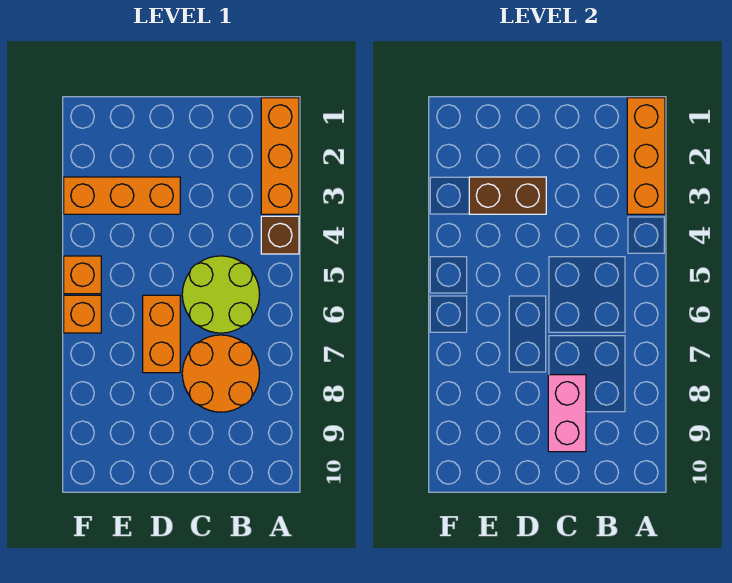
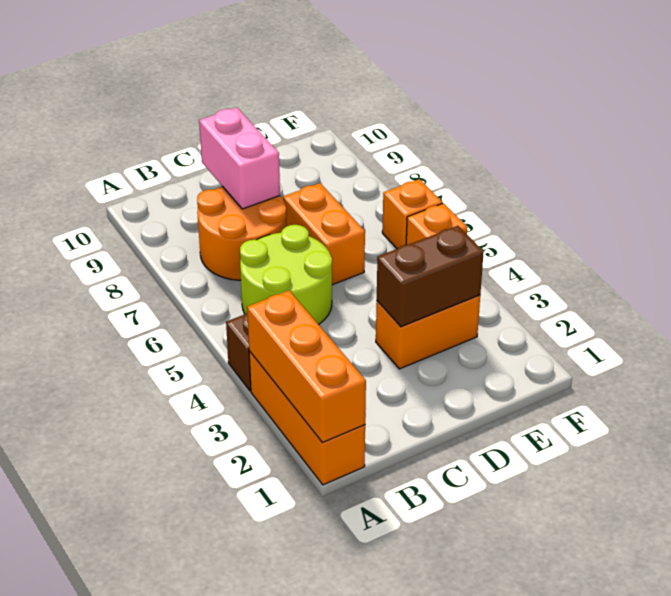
orange brick D3:F3 level 1 -> orange brick D3:E3 level 1

